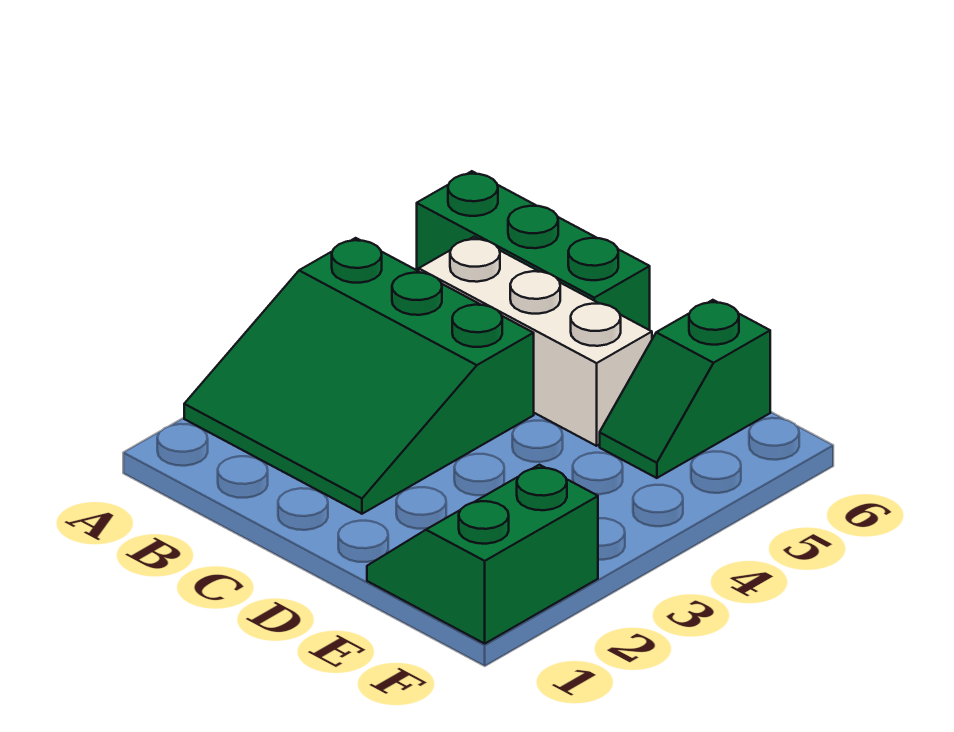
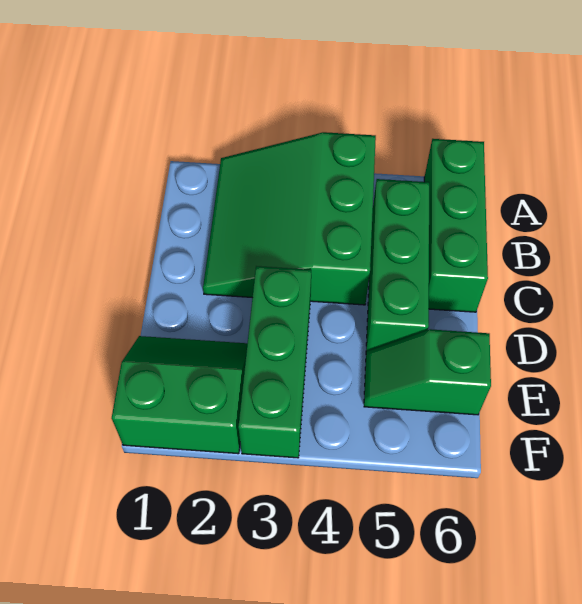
white brick B5:D5 level 1 -> green brick B5:D5 level 1
none -> green brick D3:F3 level 1

